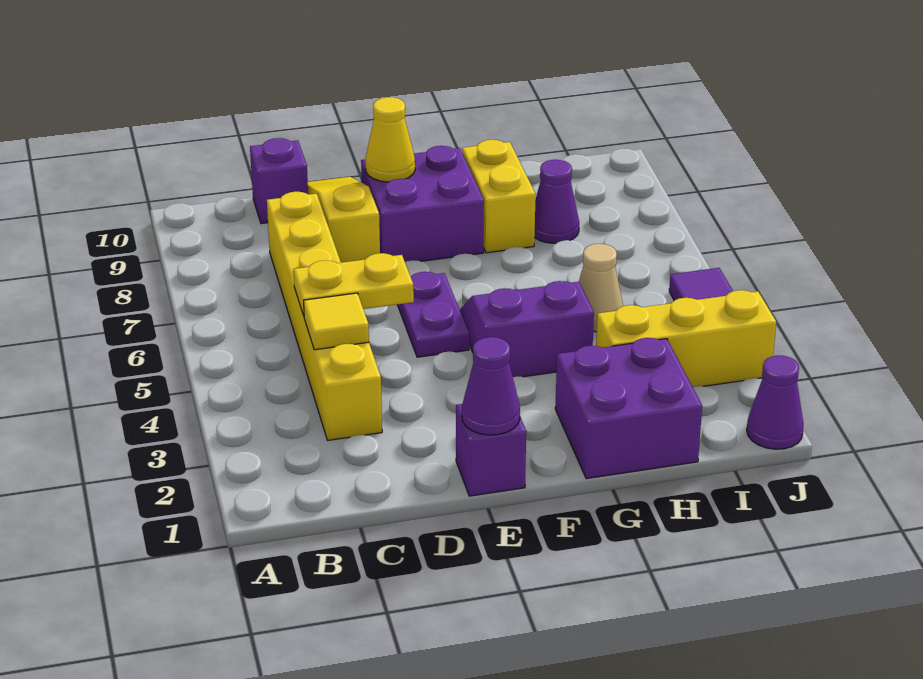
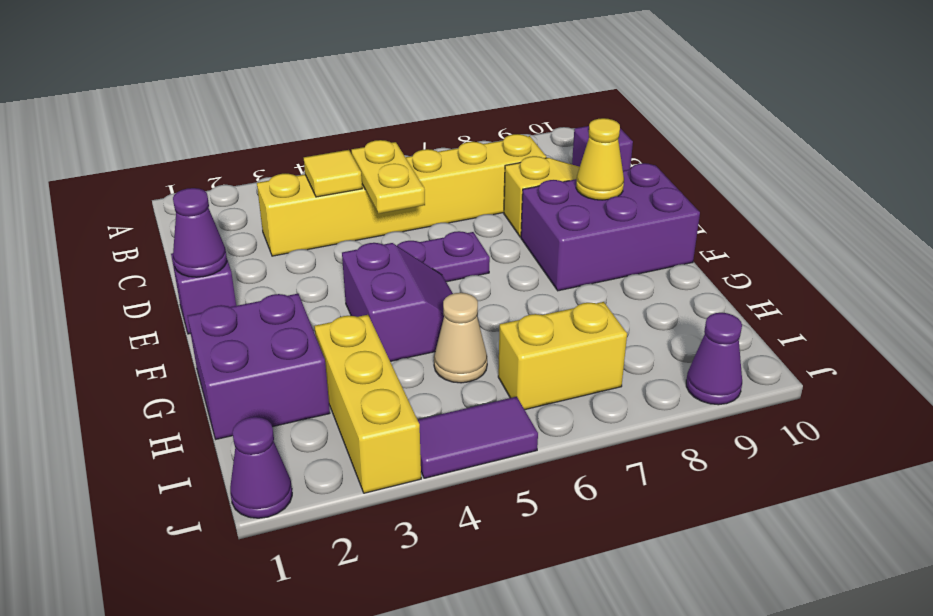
purple brick E8:F9 level 1 -> purple brick E8:F10 level 1
yellow brick G8:G9 level 1 -> yellow brick I6:I7 level 1
purple cone H8 level 1 -> purple cone J9 level 1

